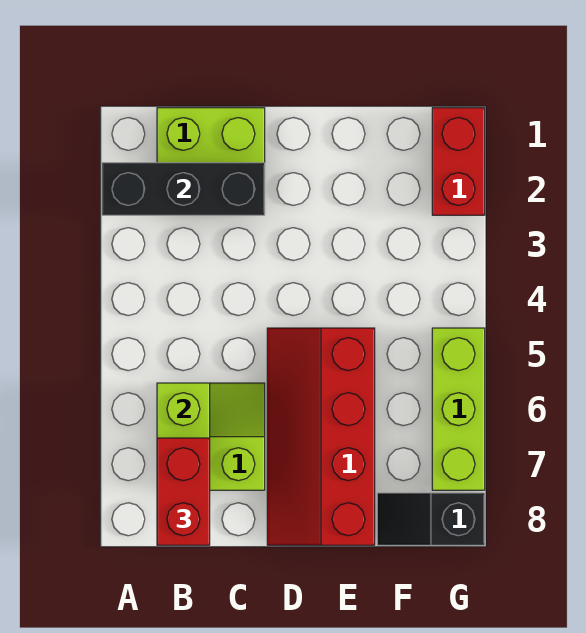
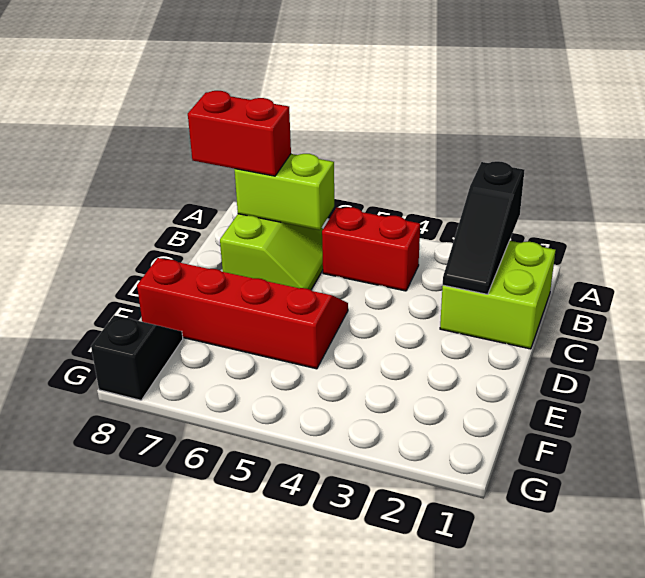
black brick A2:C2 level 2 -> black slope A2:C2 level 2 top A
red brick G1:G2 level 1 -> red brick B4:B5 level 1
lime brick G5:G7 level 1 -> none

